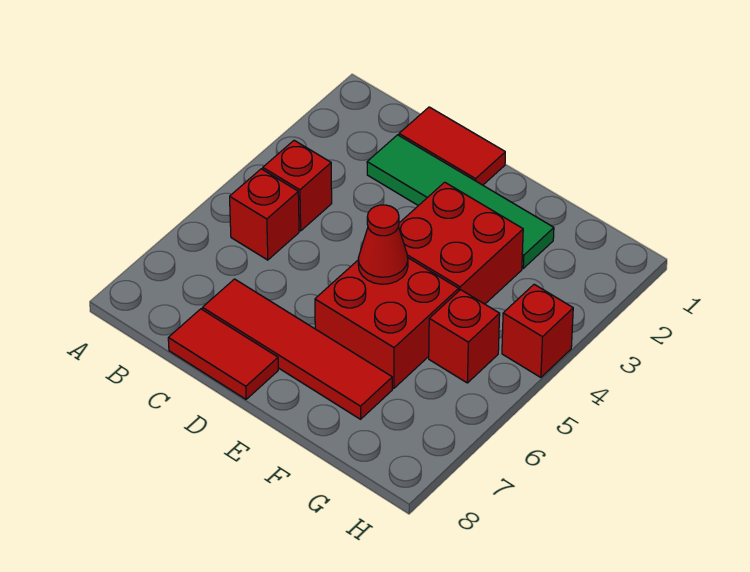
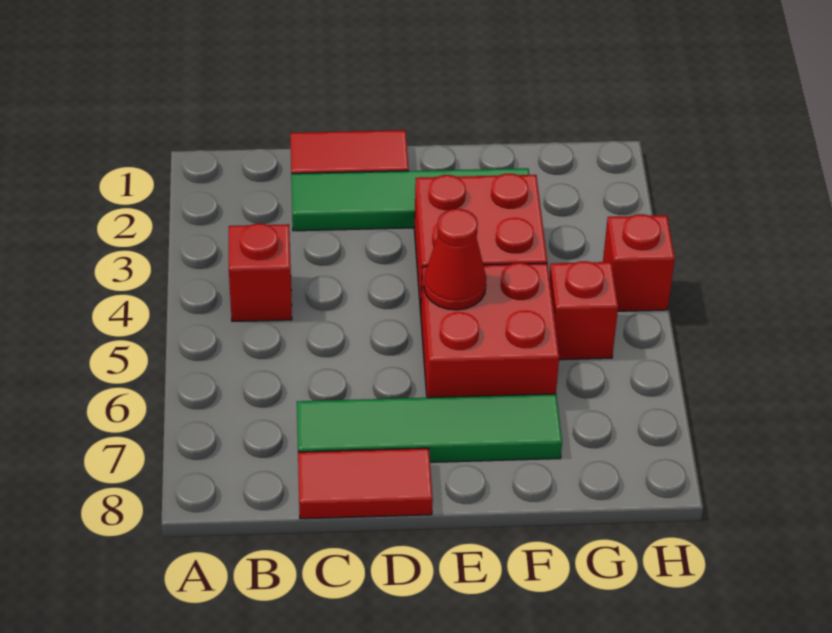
red brick B5 level 1 -> none
red tile C7:F7 level 1 -> green tile C7:F7 level 1

